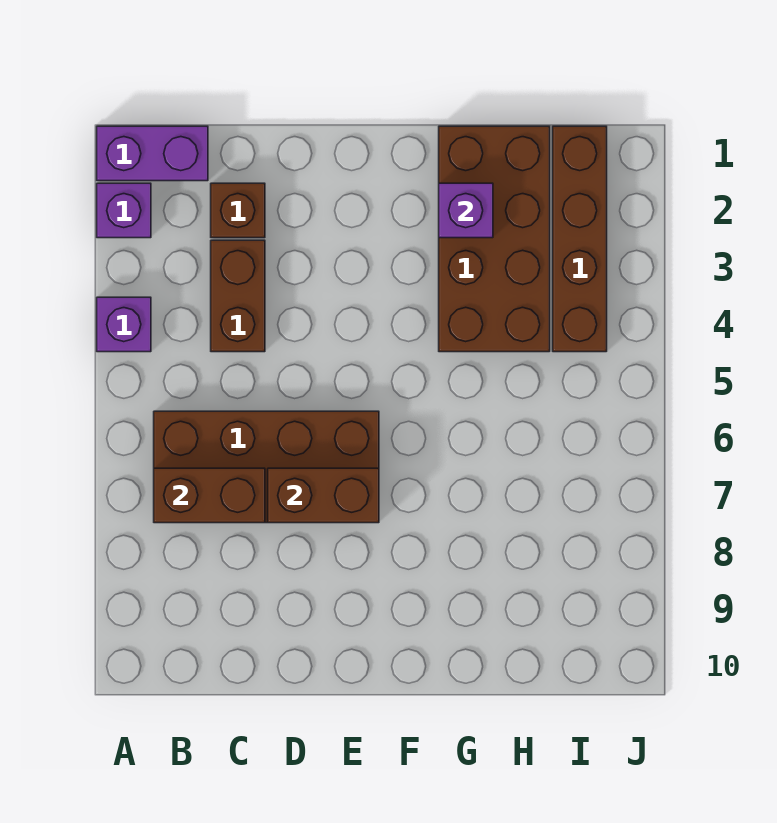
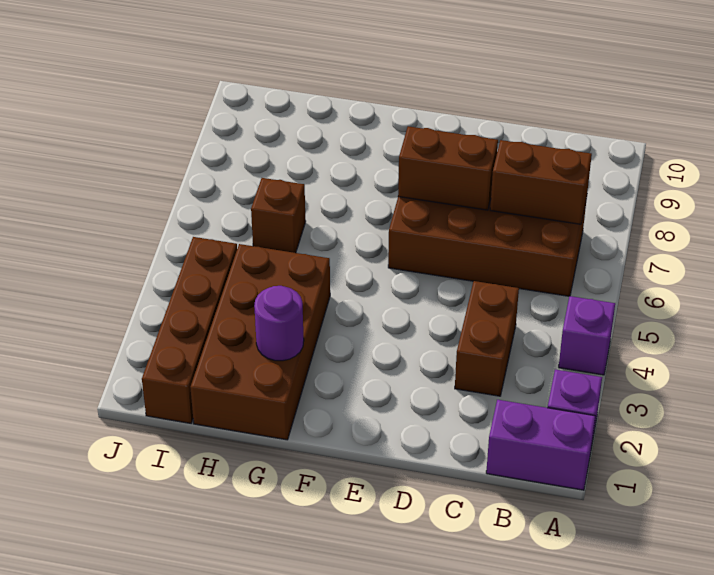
brown brick C2 level 1 -> brown brick H6 level 1
purple brick G2 level 2 -> purple round brick G2 level 2

